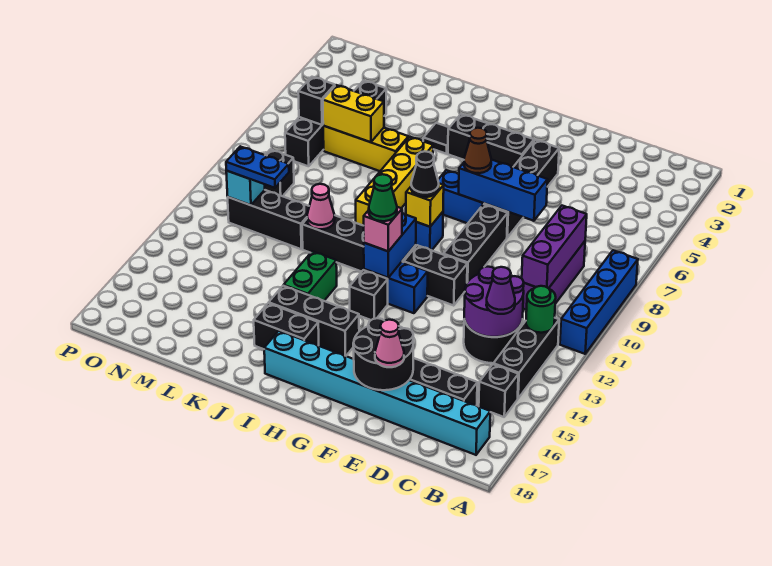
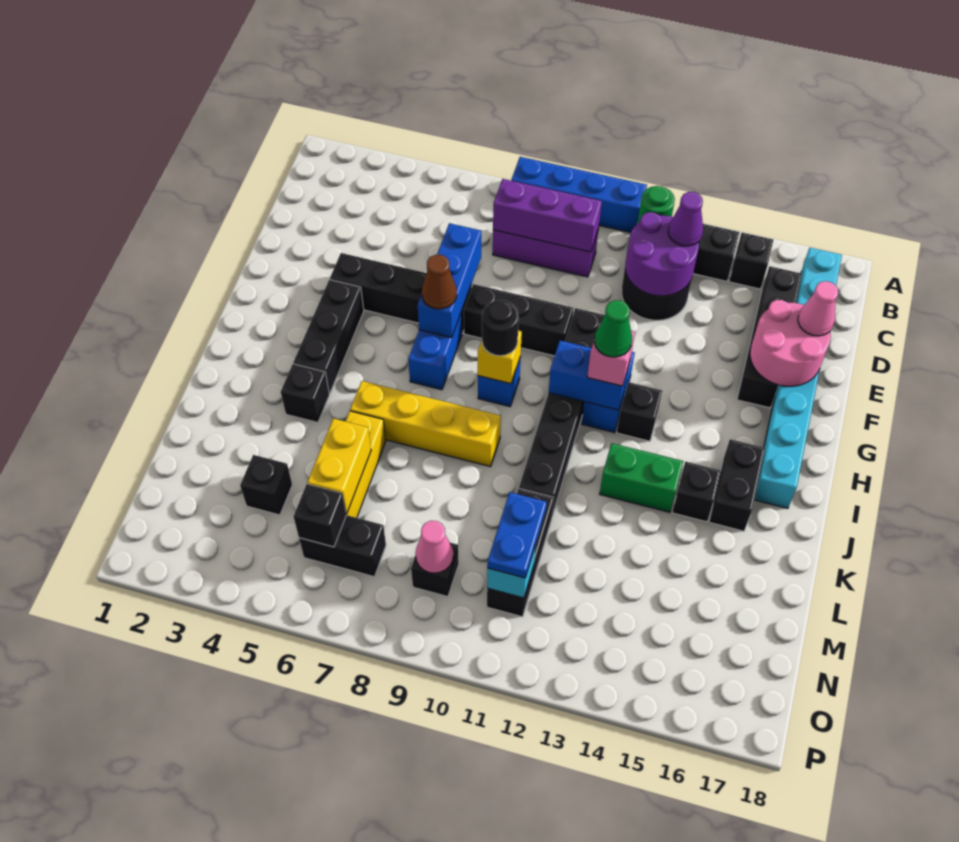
black round brick E16:F17 level 2 -> pink round brick E16:F17 level 2
black cone H9 level 3 -> black round brick H9 level 3
black brick H15:J15 level 1 -> black brick J15 level 1
black tile J4 level 1 -> black brick J4 level 1
pink cone K11 level 2 -> pink cone N9 level 2

